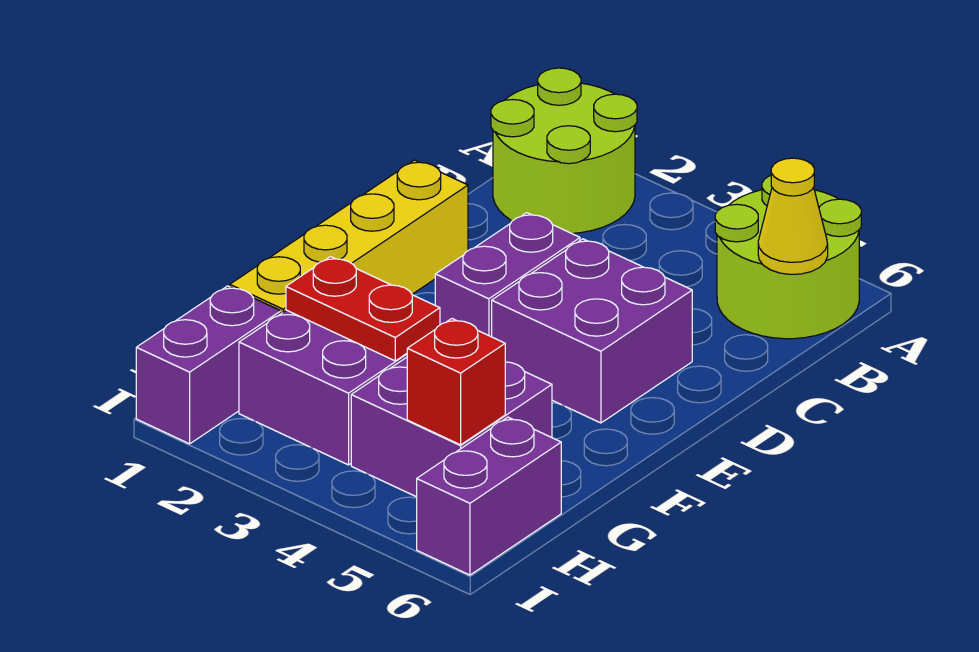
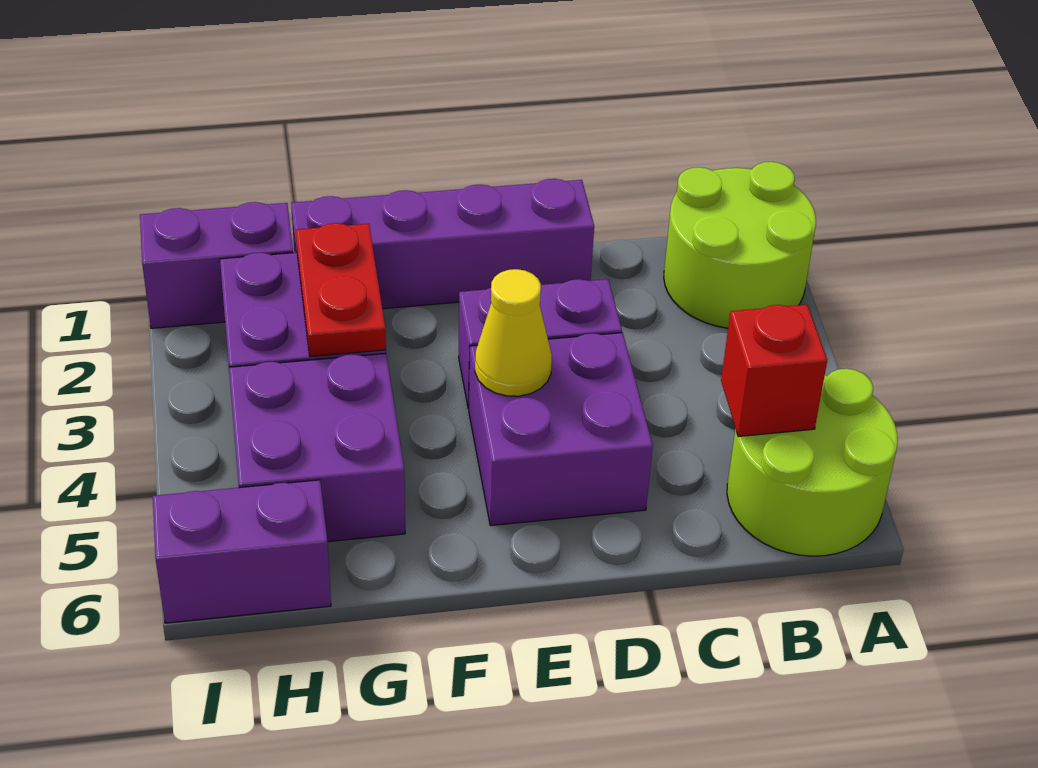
yellow cone B6 level 2 -> yellow cone E4 level 2
yellow brick D1:G1 level 1 -> purple brick D1:G1 level 1
red brick H5 level 2 -> red brick B5 level 2

